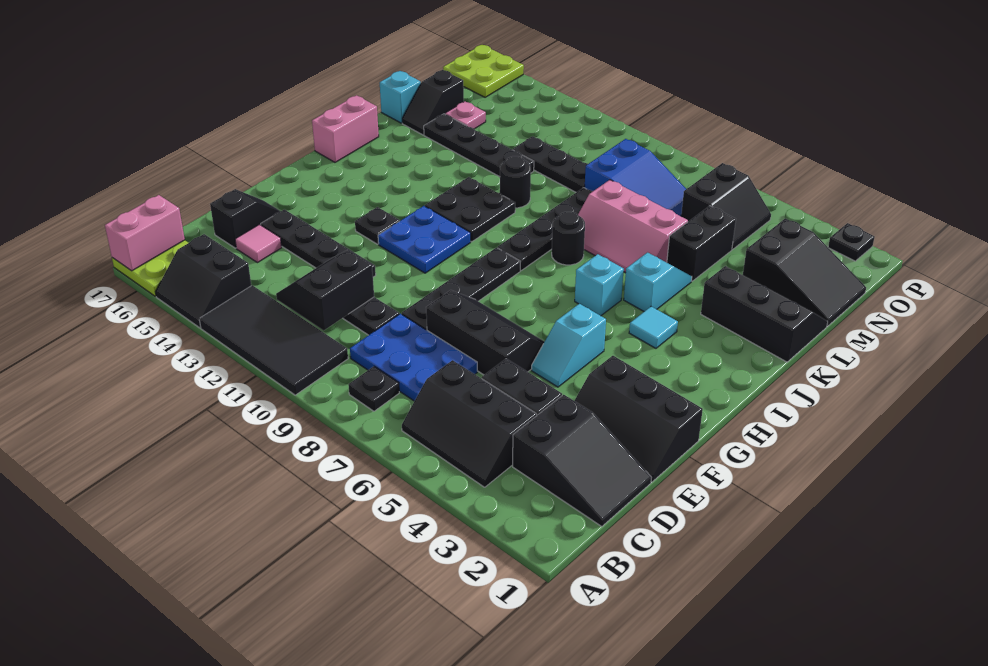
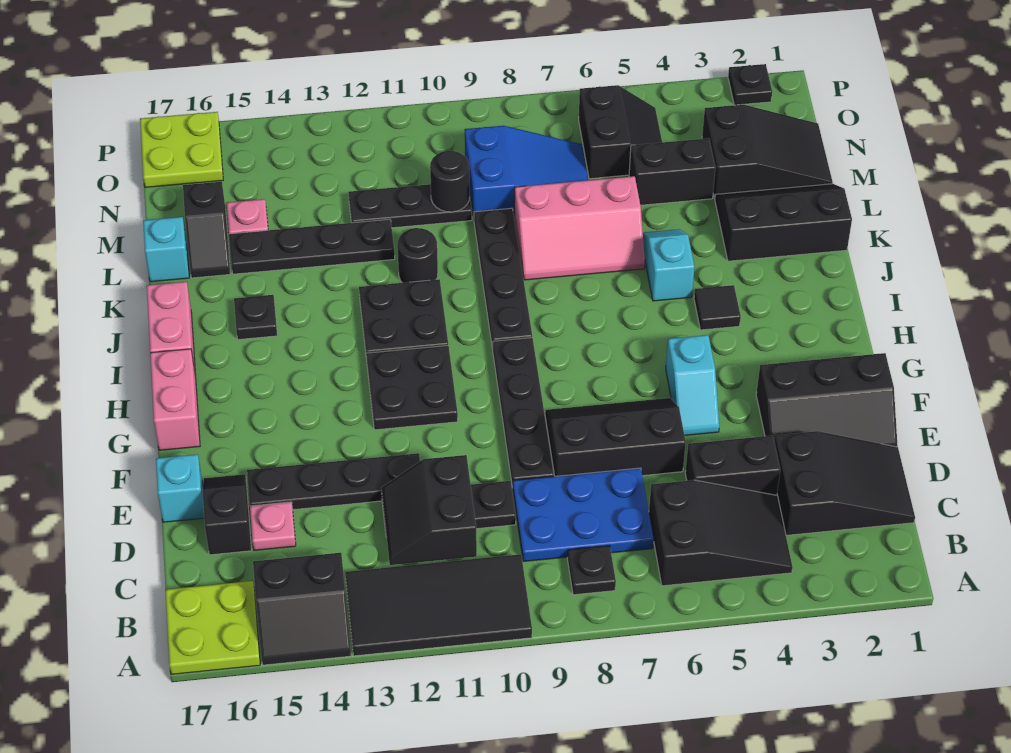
pink brick A17:B17 level 2 -> pink brick G17:H17 level 1
black slope B4:C6 level 1 top C -> black slope B4:C6 level 1 top 6
pink tile D15 level 1 -> pink plate D15 level 1
blue plate G11:H12 level 1 -> black plate G11:H12 level 1
black plate G13 level 1 -> black plate J15 level 1
cyan tile I4 level 1 -> black tile I4 level 1
cyan brick I6 level 1 -> cyan brick E17 level 1
black round brick J8 level 1 -> black round brick M10 level 2
black brick L5:M5 level 1 -> black brick M4:M5 level 1

